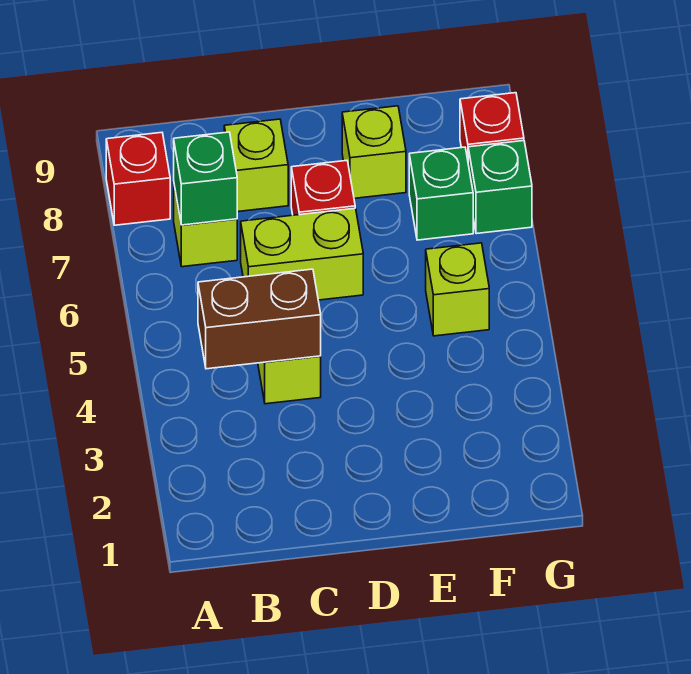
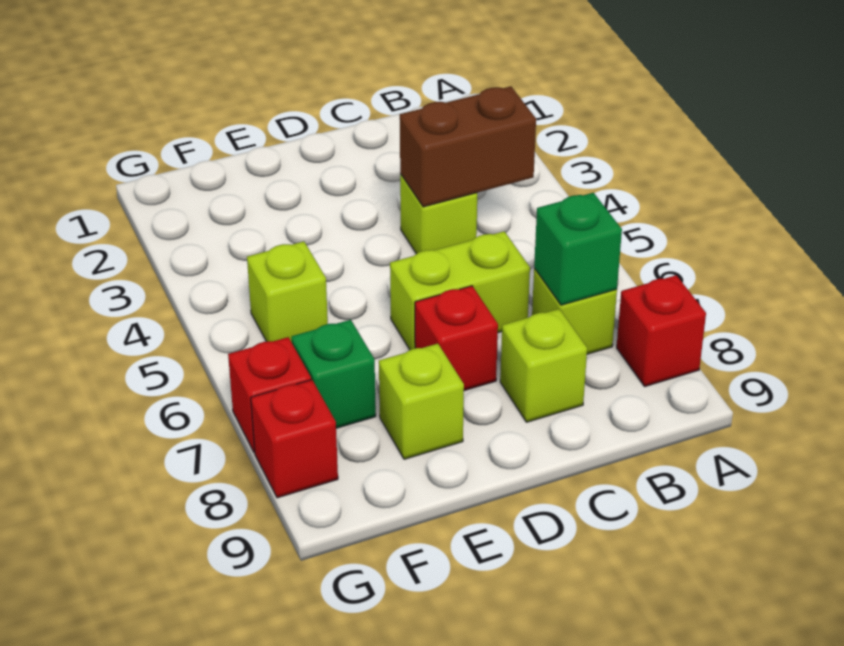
green brick G7 level 1 -> red brick G7 level 1

